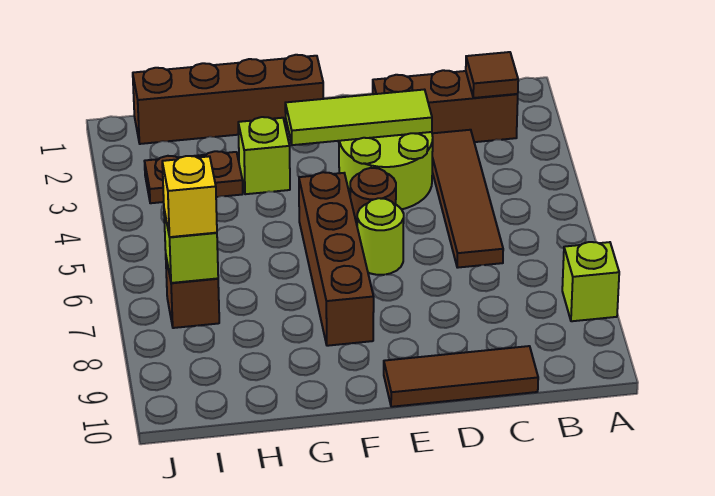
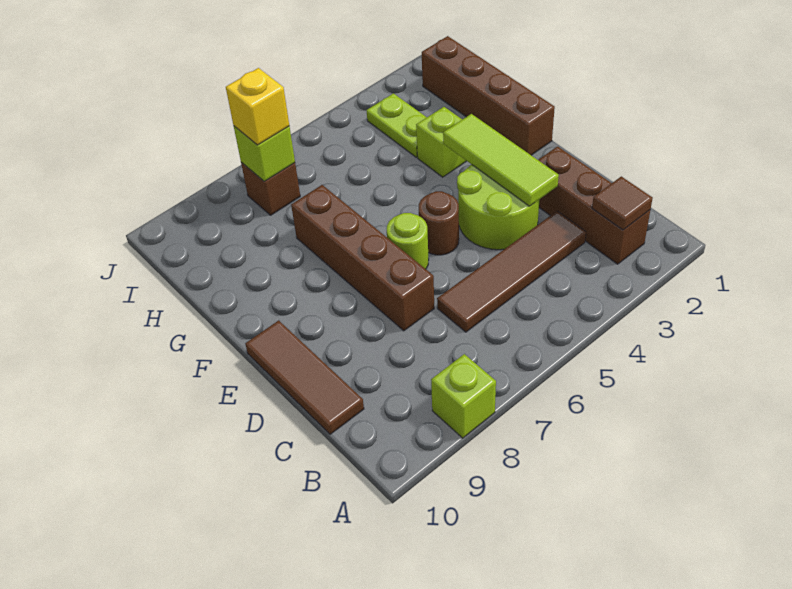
brown brick F5:F8 level 1 -> brown brick D7:G7 level 1
brown plate H3:I3 level 1 -> lime plate H3:I3 level 1

